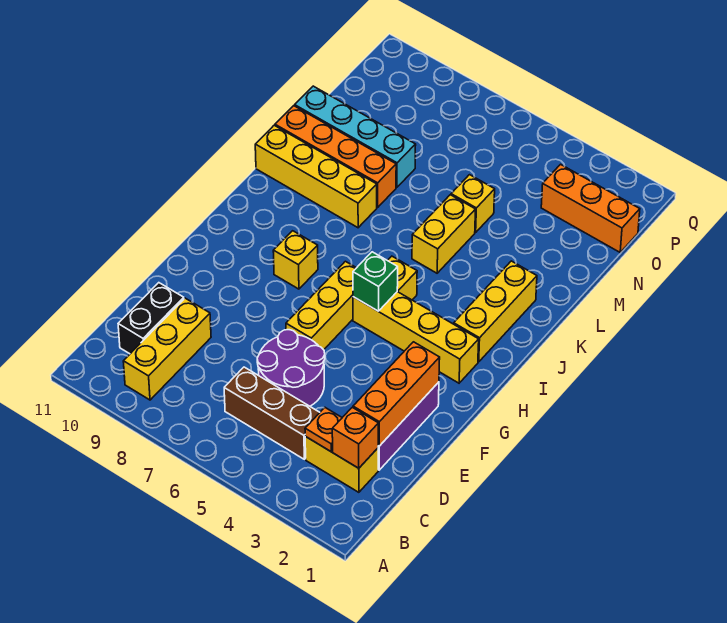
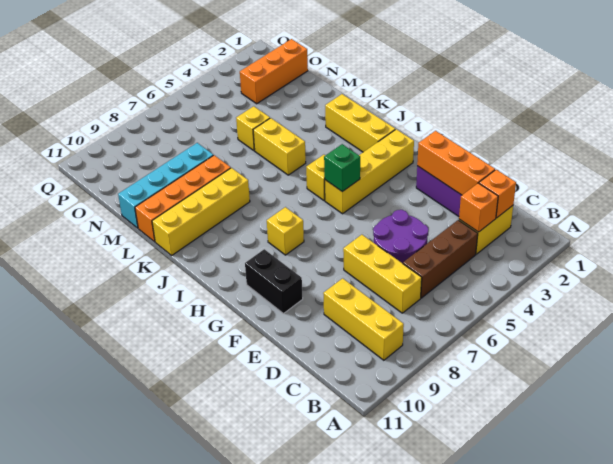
orange plate C3 level 2 -> orange brick C3 level 2
black brick C10:D10 level 1 -> black brick F10:G10 level 1
yellow brick F6:H6 level 1 -> yellow brick C7:E7 level 1

